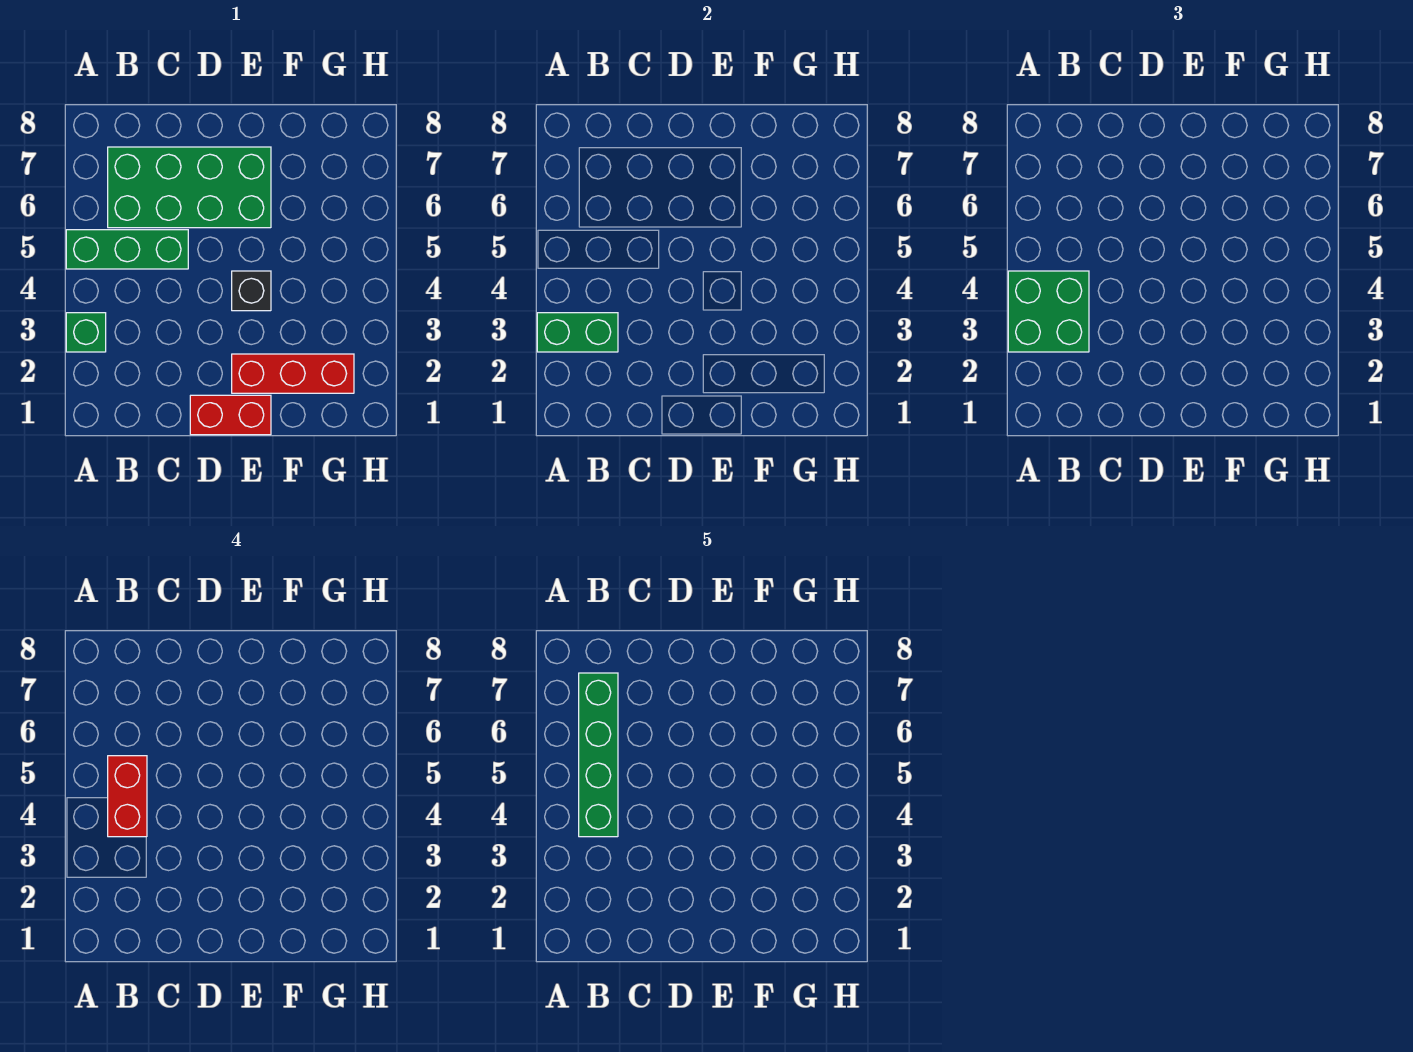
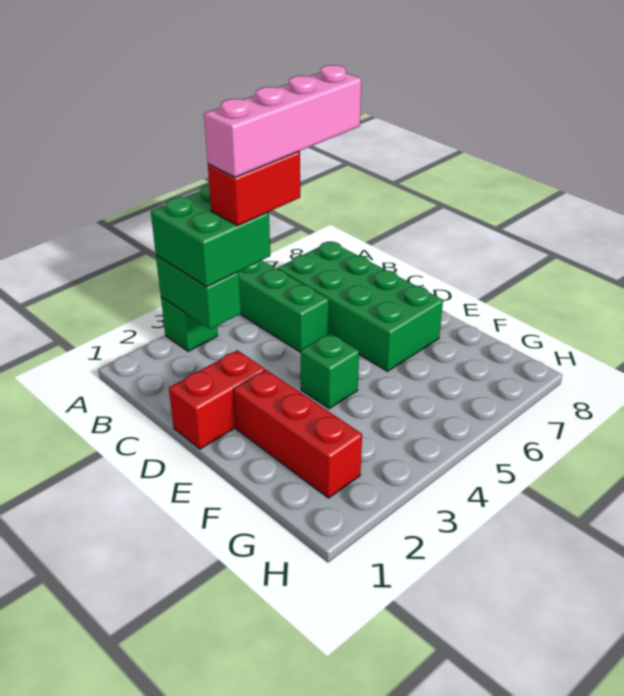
green brick B4:B7 level 5 -> pink brick B4:B7 level 5
red brick D1:E1 level 1 -> red brick D1:D2 level 1
black brick E4 level 1 -> green brick E4 level 1

